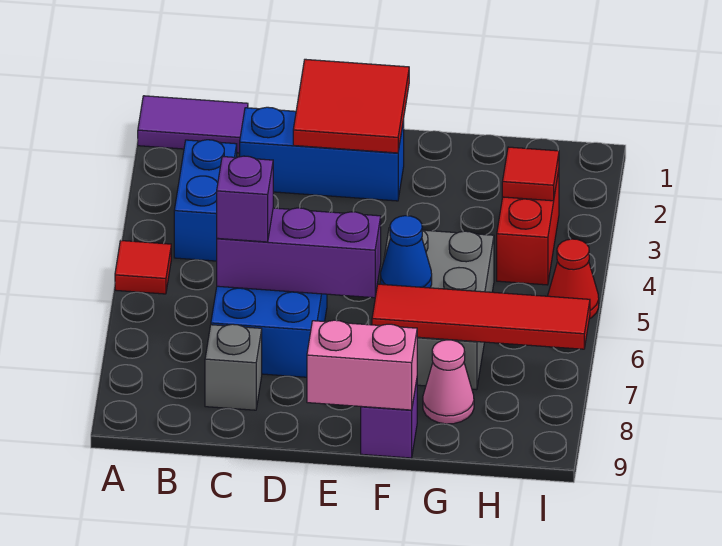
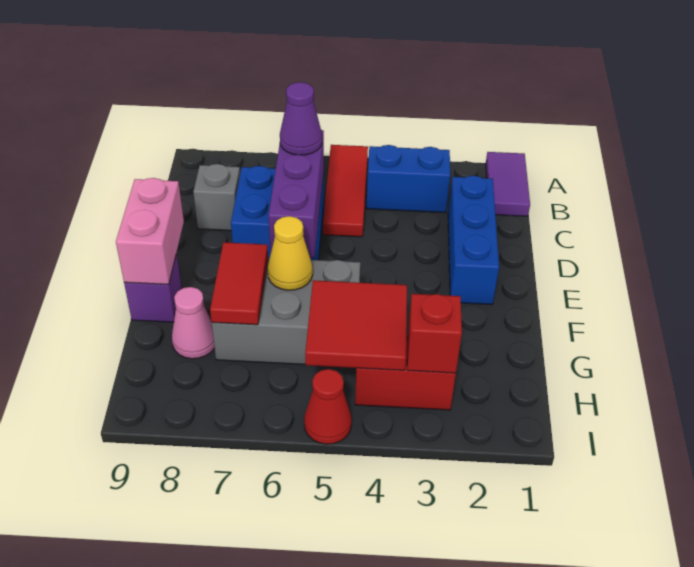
red tile A5 level 1 -> red tile A5:C5 level 1
purple brick C6 level 3 -> purple cone C6 level 3
red tile D1:E2 level 2 -> red tile G4:H5 level 2
blue cone F6 level 2 -> yellow cone F6 level 2
red tile F7:I7 level 2 -> red tile F7:G7 level 2
red tile H3 level 2 -> red brick H3 level 2

